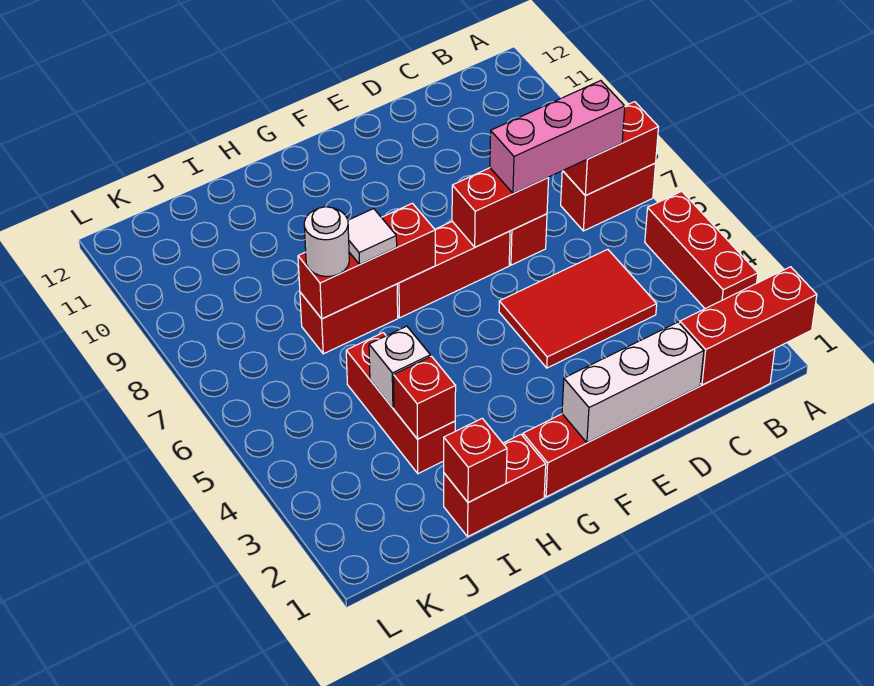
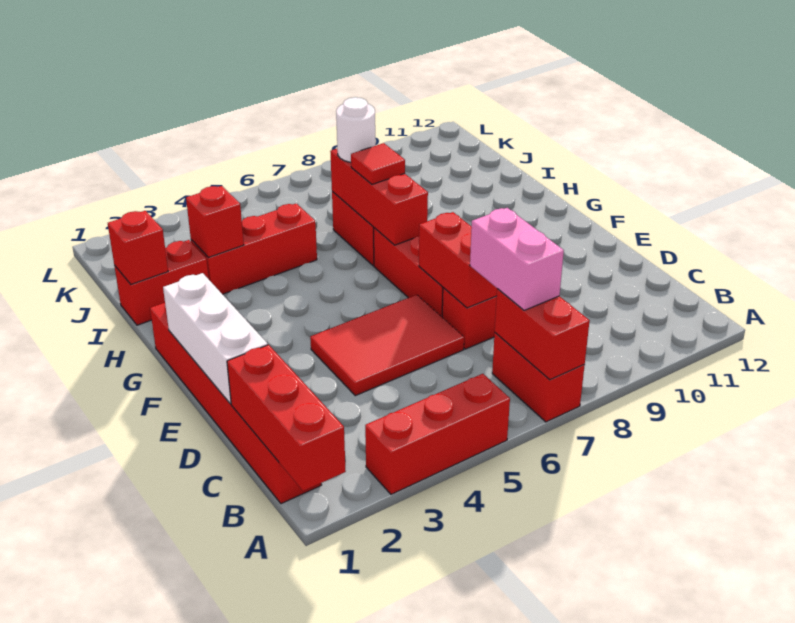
pink brick B7:D7 level 3 -> pink brick B7:C7 level 3
red tile C4:E5 level 1 -> red tile D4:E6 level 1
red brick H1:I1 level 1 -> red brick I1:I2 level 1
white tile H7 level 3 -> red tile H7 level 3
white brick I4 level 2 -> none

